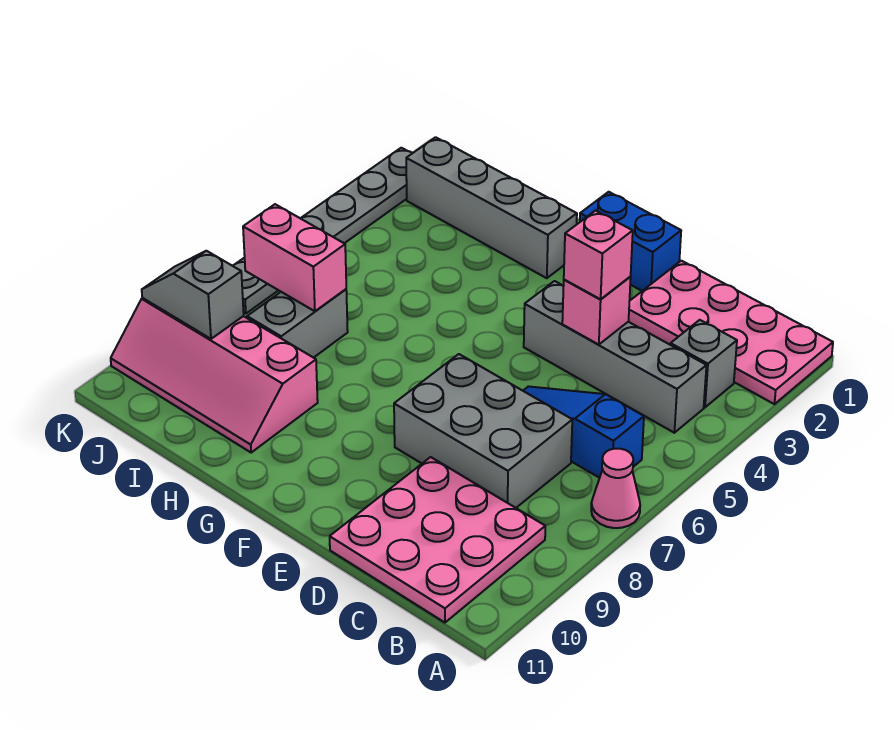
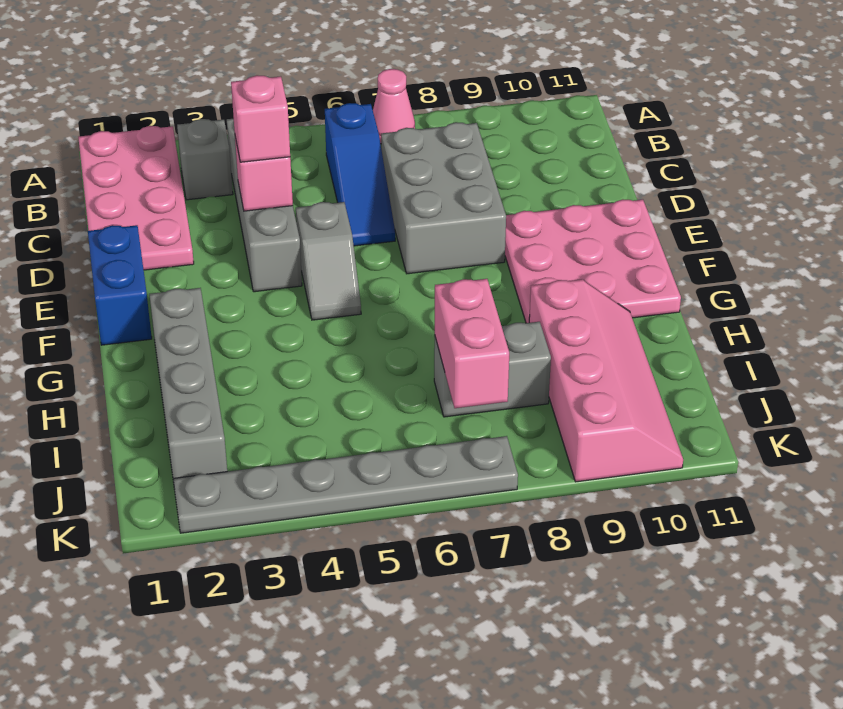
pink plate B9:D11 level 1 -> pink plate E9:G11 level 1
grey slope J9:K9 level 2 top J -> grey slope E5:F5 level 1 top E

